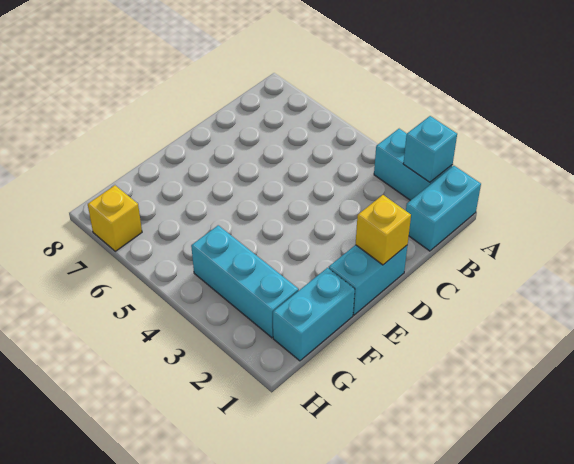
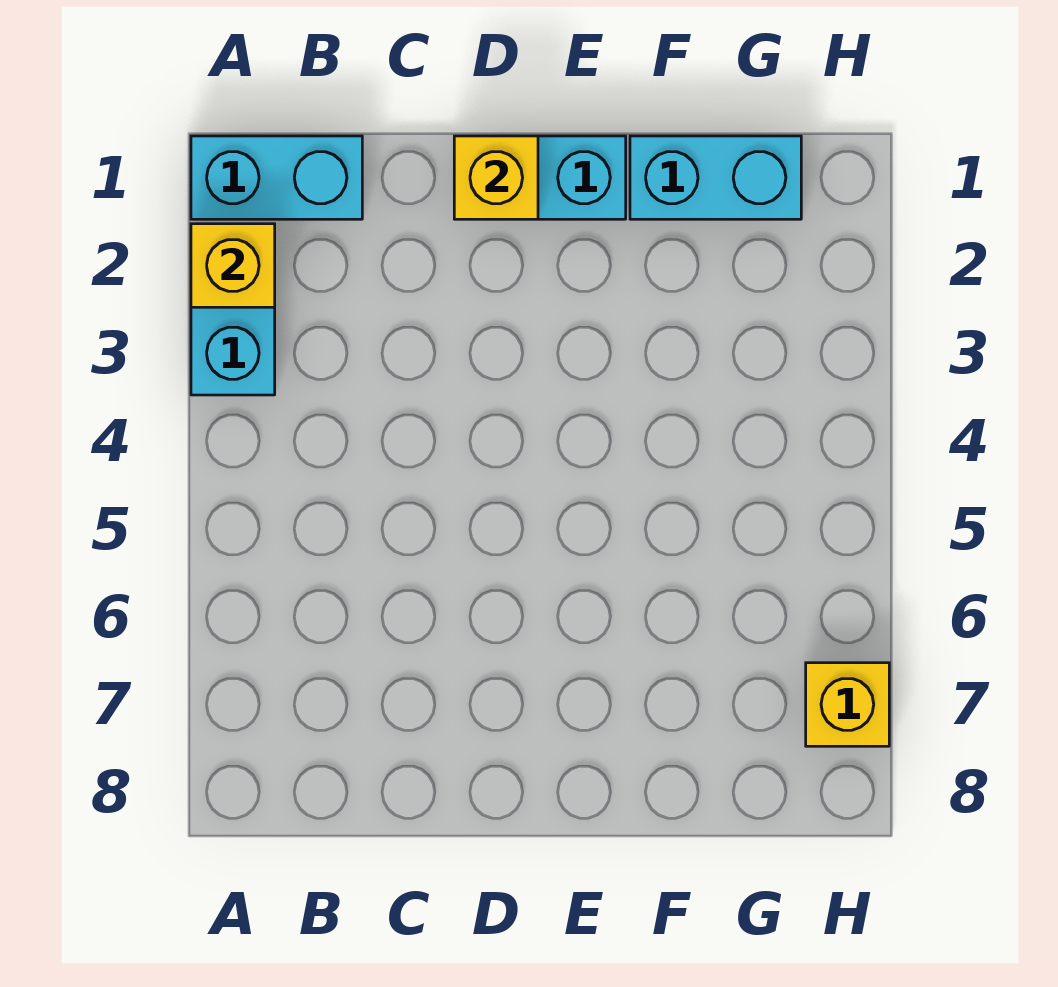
cyan brick A2 level 2 -> yellow brick A2 level 2
cyan brick G2:G4 level 1 -> none

